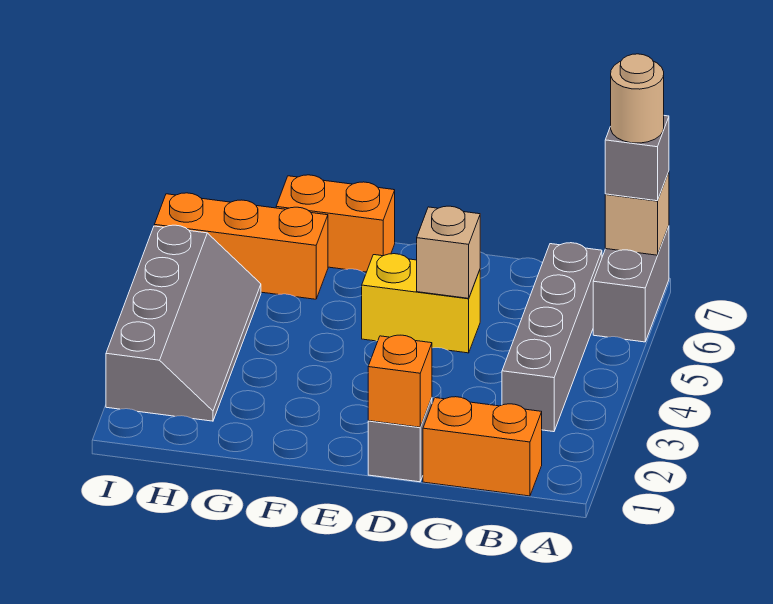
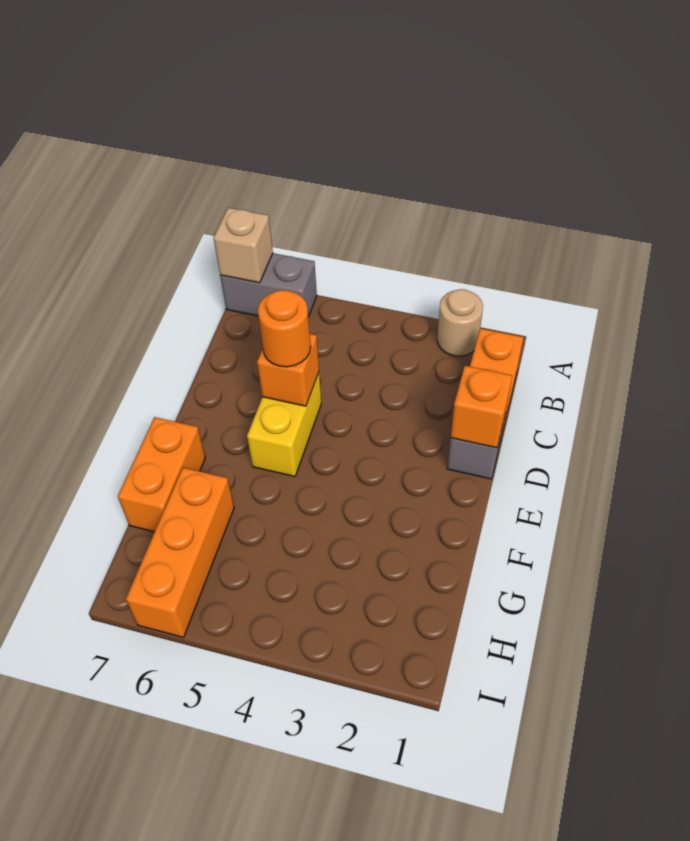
grey brick A7 level 3 -> none
tan round brick A7 level 4 -> tan round brick A2 level 1
grey brick B3:B6 level 1 -> none
tan brick D5 level 2 -> orange brick D5 level 2
none -> orange round brick D5 level 3
grey slope H2:I5 level 1 top I -> none

